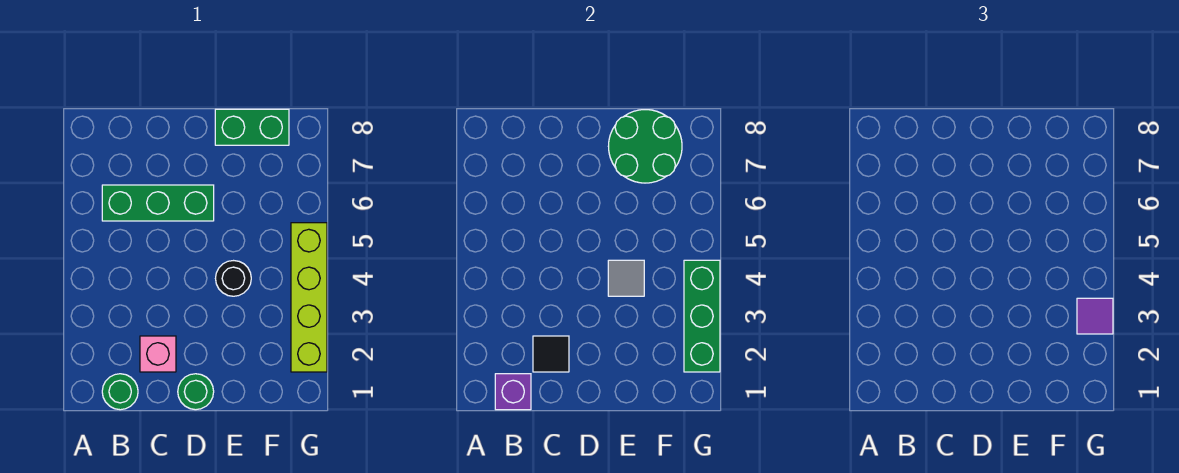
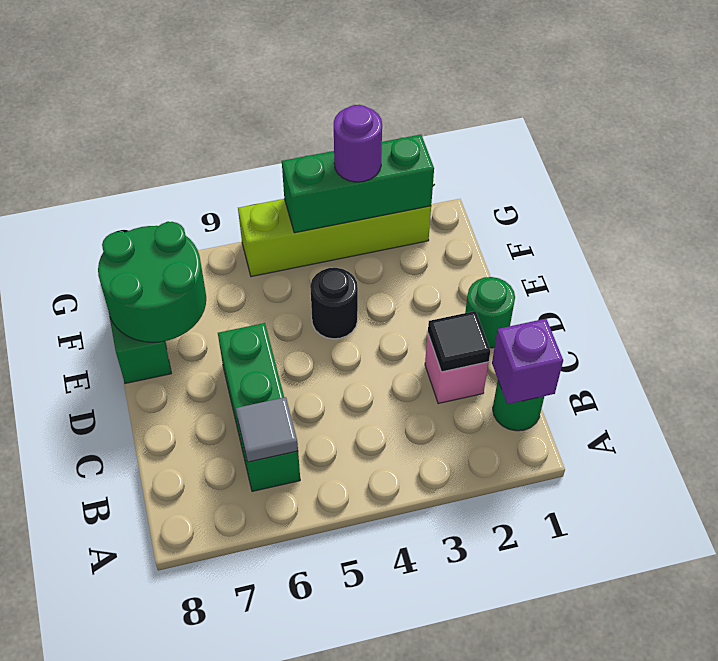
grey tile E4 level 2 -> grey tile B6 level 2
purple tile G3 level 3 -> purple round brick G3 level 3

